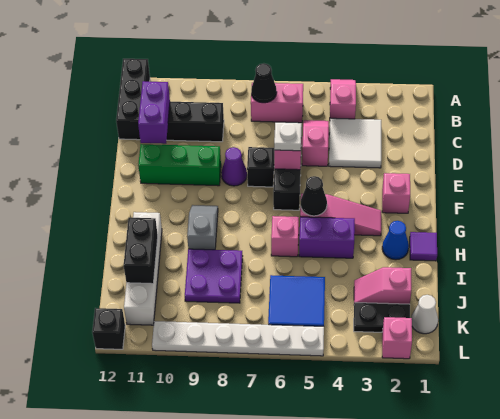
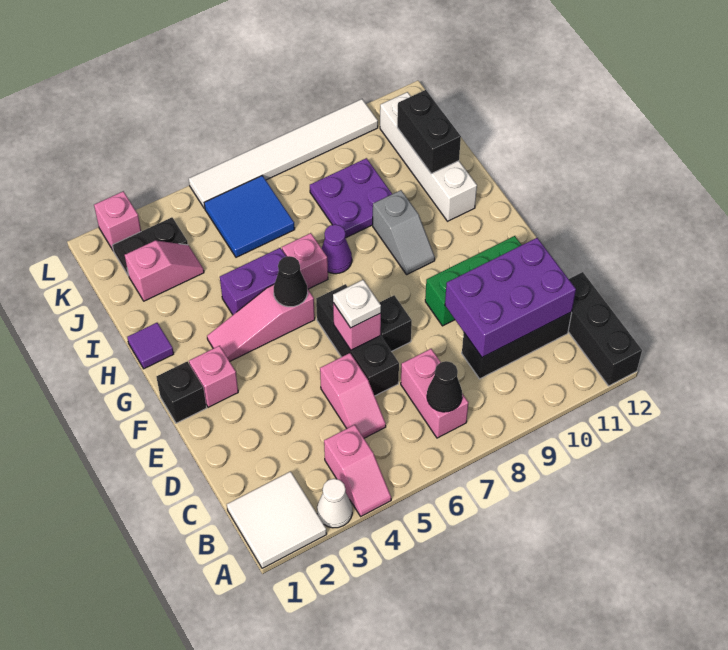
pink brick B6:B7 level 1 -> pink brick B7:C7 level 1
white tile C3:D4 level 1 -> white tile A1:B2 level 1
purple brick C11:D11 level 2 -> purple brick C9:D11 level 2
purple cone E8 level 1 -> purple cone H7 level 1
blue cone H2 level 1 -> none
white cone K1 level 1 -> white cone A3 level 1
white plate L5:L10 level 1 -> white tile L5:L10 level 1
black brick L12 level 1 -> black brick F1 level 1

